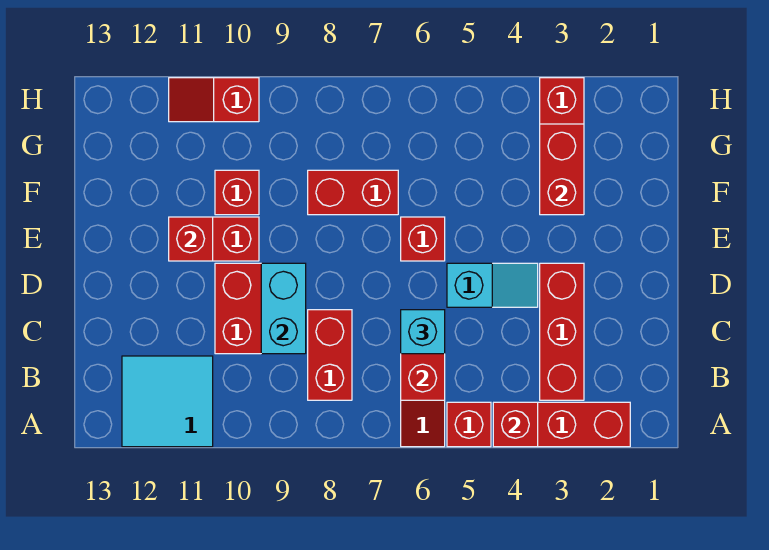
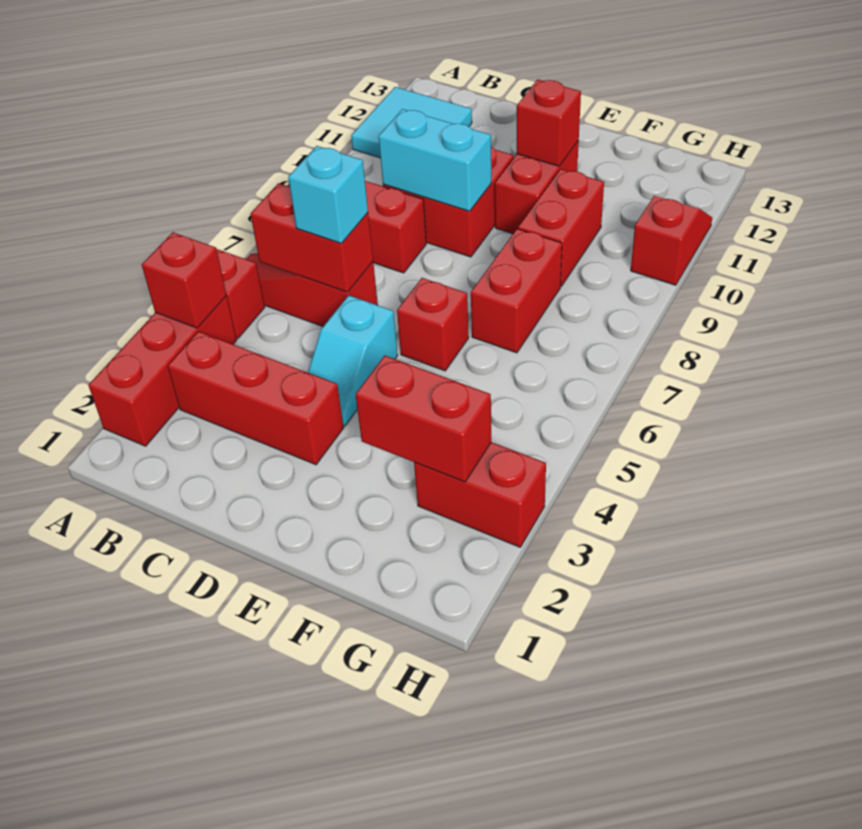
red brick F10 level 1 -> red brick F9:F10 level 1

